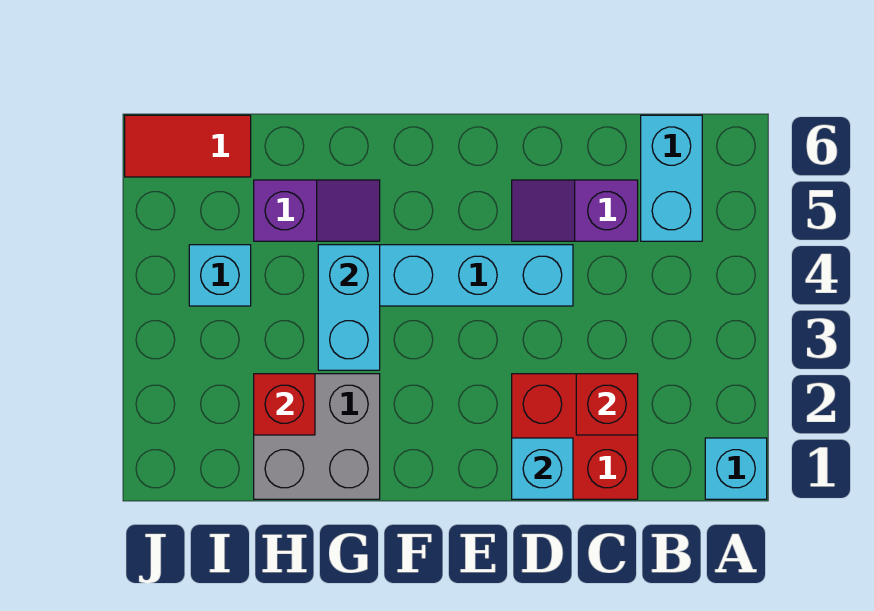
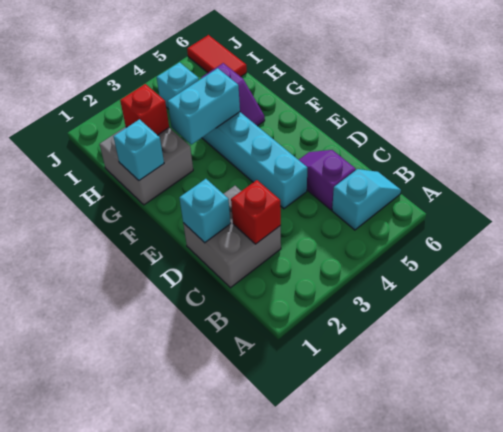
cyan brick A1 level 1 -> cyan brick G1 level 2
cyan brick B5:B6 level 1 -> cyan slope B5:B6 level 1 top 5
red brick C1:D2 level 1 -> grey brick C1:D2 level 1

